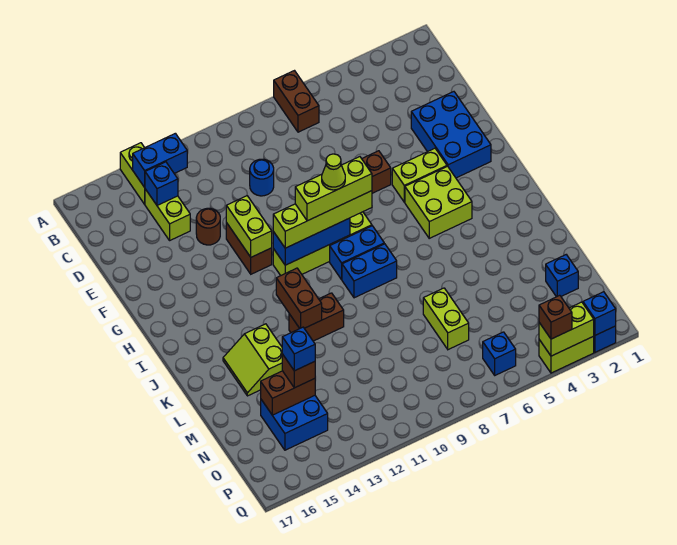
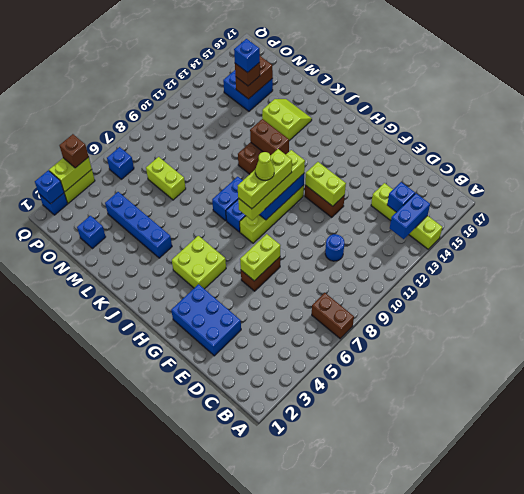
brown round brick E13 level 1 -> none
lime brick G4:G5 level 1 -> lime brick F6:F7 level 2
none -> blue brick K4:N4 level 1

